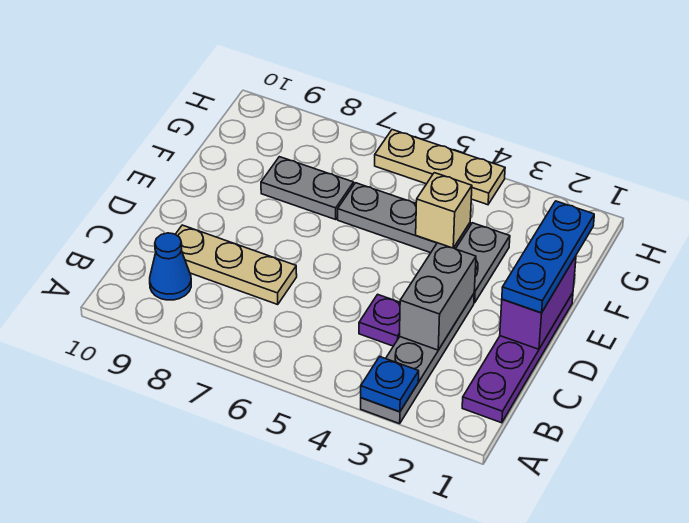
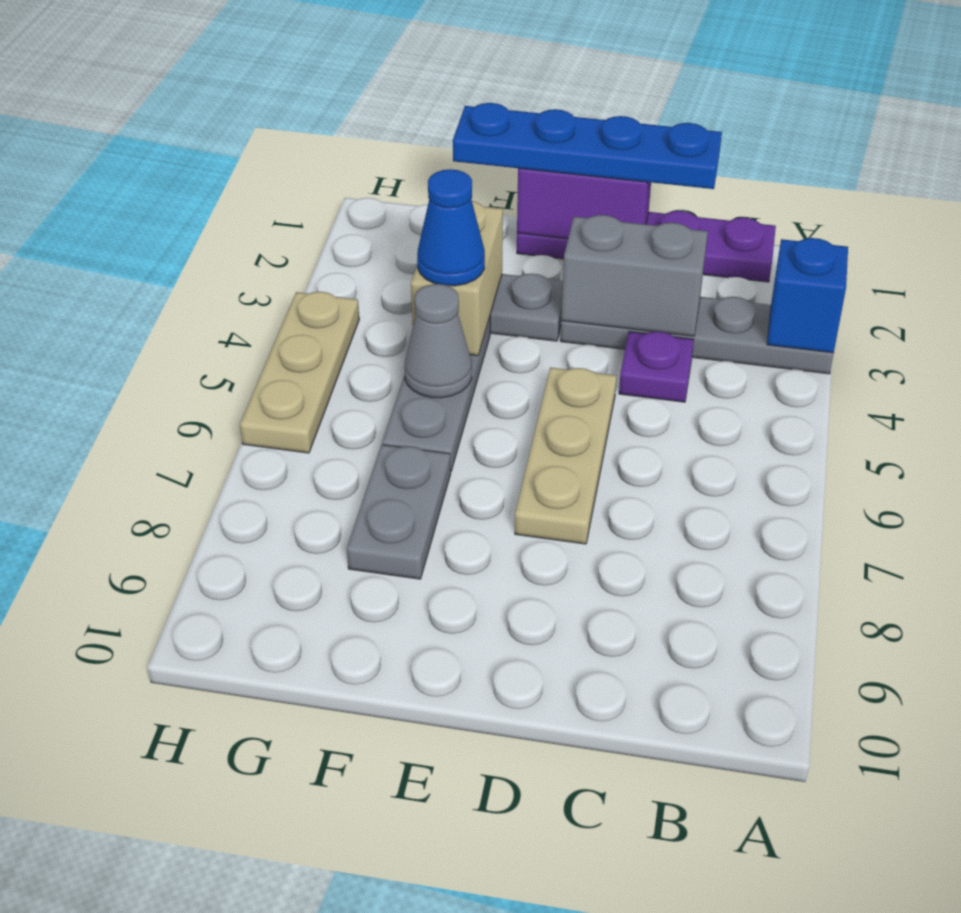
blue plate A3 level 2 -> blue brick A3 level 2
blue cone B9 level 1 -> blue cone F4 level 3
tan plate C7:C9 level 1 -> tan plate D5:D7 level 1
blue plate D1:F1 level 3 -> blue plate C1:F1 level 3
tan brick F4 level 2 -> tan brick F3:F4 level 2
none -> grey cone F5 level 2

